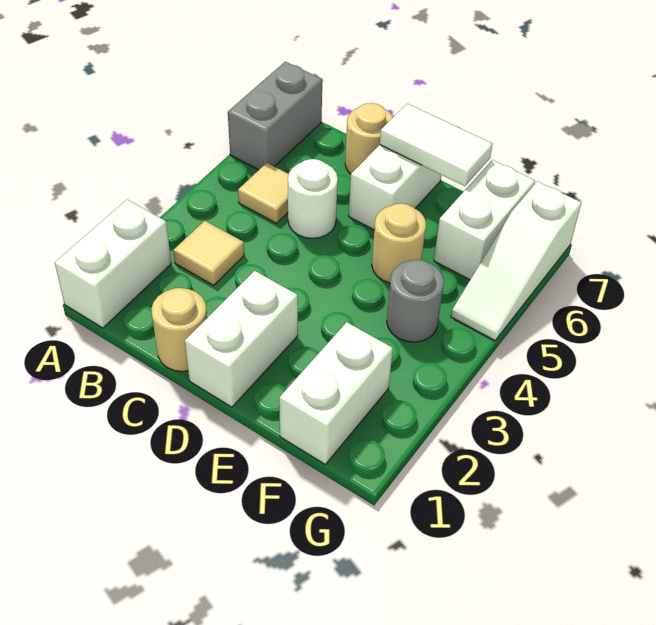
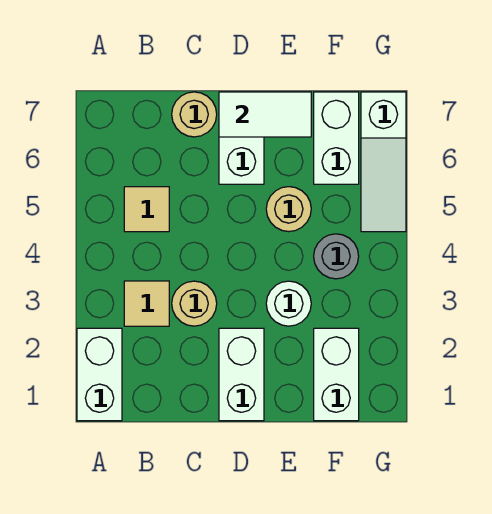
grey brick A6:A7 level 1 -> none
tan round brick C1 level 1 -> tan round brick C3 level 1
white round brick C5 level 1 -> white round brick E3 level 1

